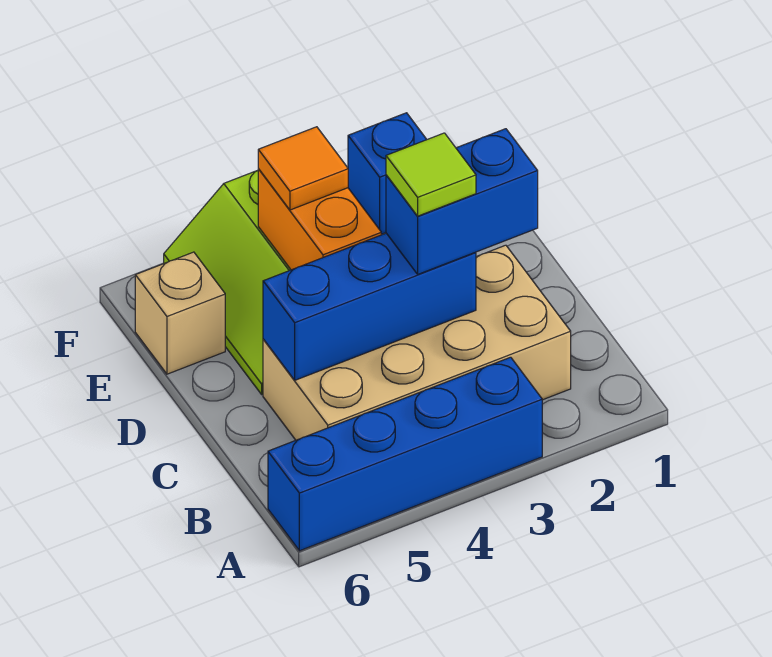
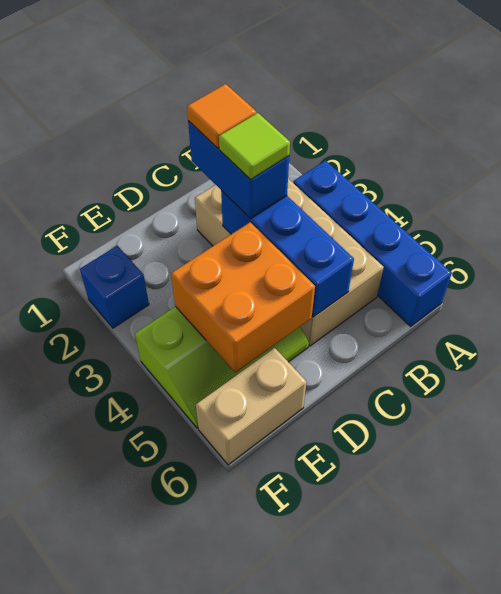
orange brick D4:E4 level 2 -> orange brick D4:E5 level 2
orange tile E4 level 3 -> orange tile C2 level 4
tan brick E6 level 1 -> tan brick E6:F6 level 1

